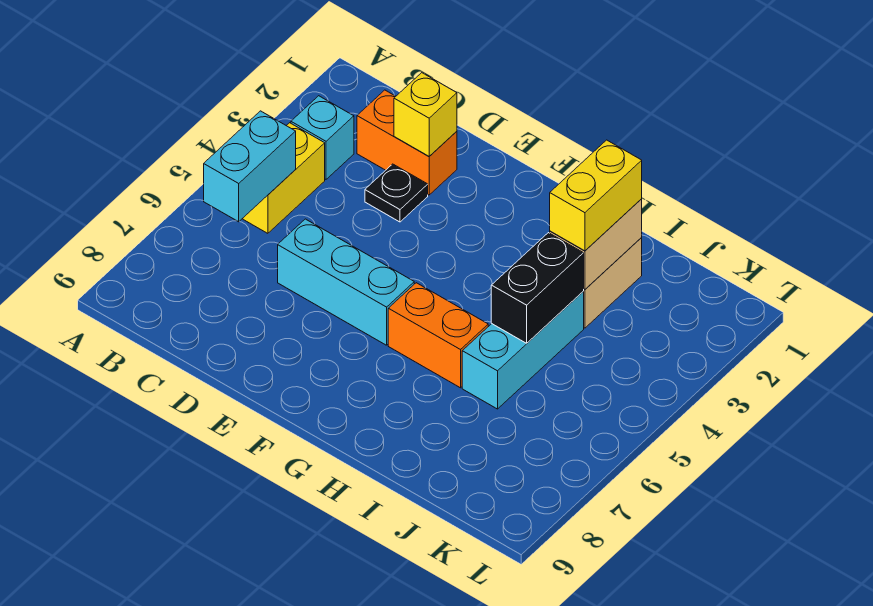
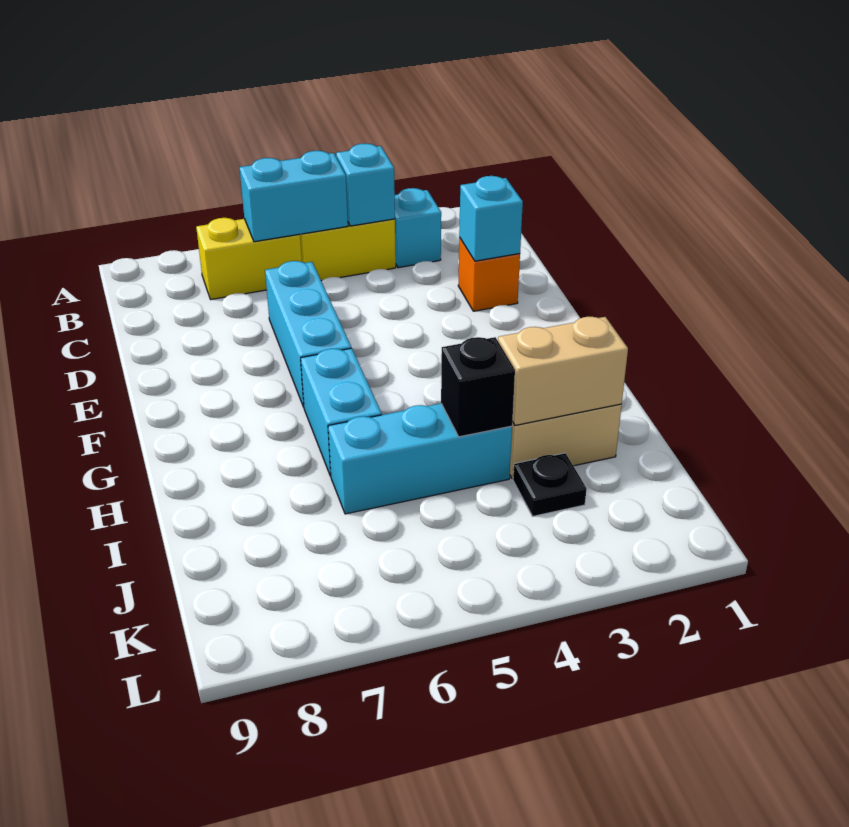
none -> cyan brick B4 level 2
orange brick C2:D2 level 1 -> orange brick D2 level 1
yellow brick D2 level 2 -> cyan brick D2 level 2
black plate D3 level 1 -> black plate J3 level 1
orange brick G6:H6 level 1 -> cyan brick G6:H6 level 1
yellow brick I2:I3 level 3 -> yellow brick B6:B7 level 1
black brick I4:I5 level 2 -> black brick I4 level 2

